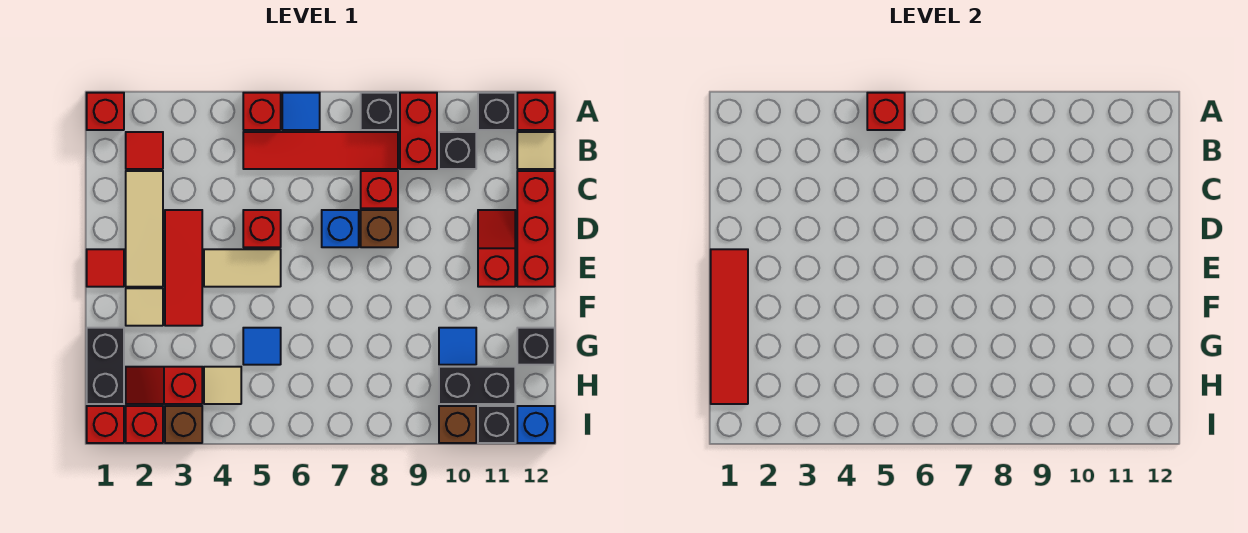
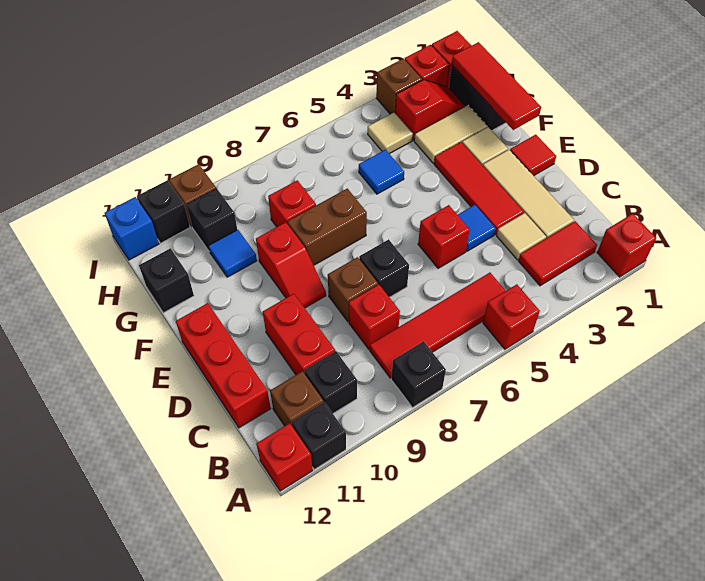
red brick A5 level 2 -> red brick G8 level 1
blue tile A6 level 1 -> blue tile D4 level 1
red brick A9:B9 level 1 -> red brick C10:D10 level 1
red tile B2 level 1 -> red tile B2:B3 level 1
none -> brown brick B11 level 1
tan tile B12 level 1 -> tan tile C3 level 1
blue brick D7 level 1 -> black brick D7 level 1
red slope D11:E11 level 1 top E -> red slope E9:F9 level 1 top F
red tile E1:H1 level 2 -> red tile F1:H1 level 2
tan tile E4:E5 level 1 -> tan tile G2:G3 level 1
none -> brown brick F7:F8 level 1
black brick H10:H11 level 1 -> black brick H10 level 1

